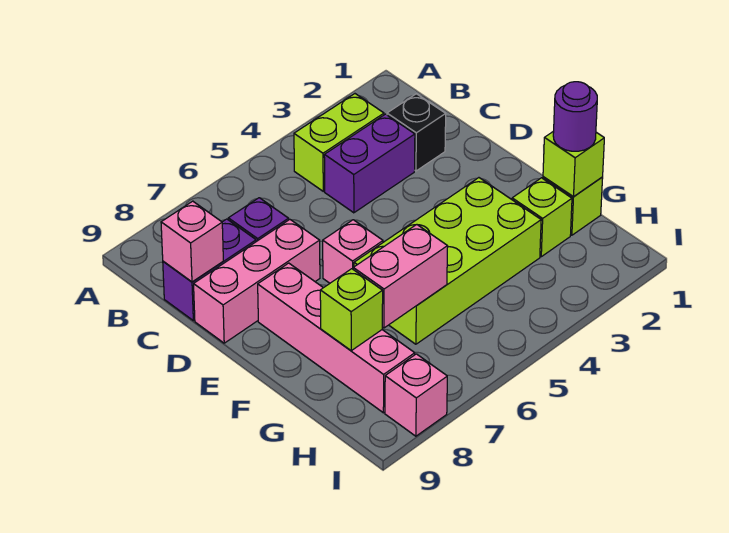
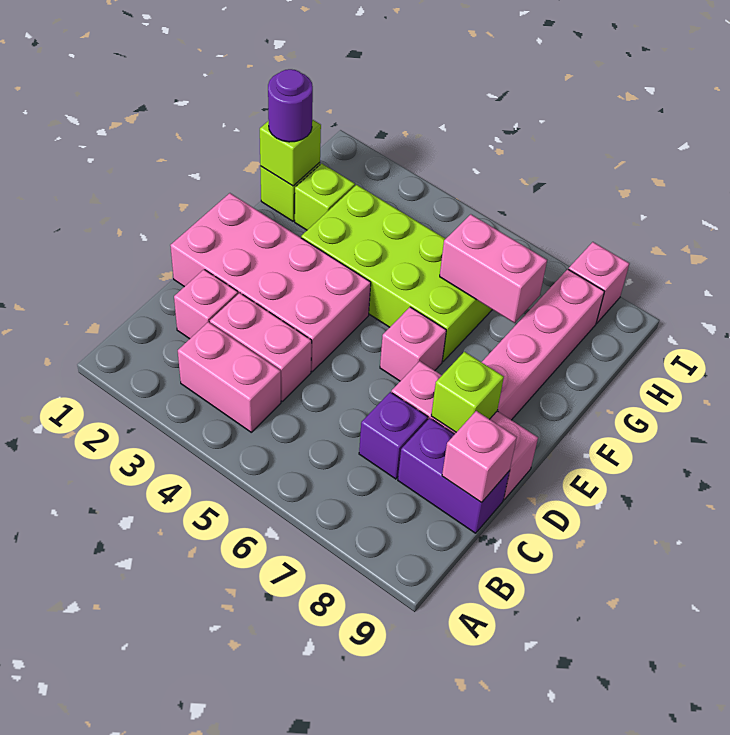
lime brick B3:B4 level 1 -> pink brick B3:B4 level 1
black brick C2 level 1 -> pink brick C2 level 1
purple brick C3:C4 level 1 -> pink brick C3:C4 level 1
none -> pink brick D1:E4 level 1
lime brick G8 level 2 -> lime brick D8 level 2

